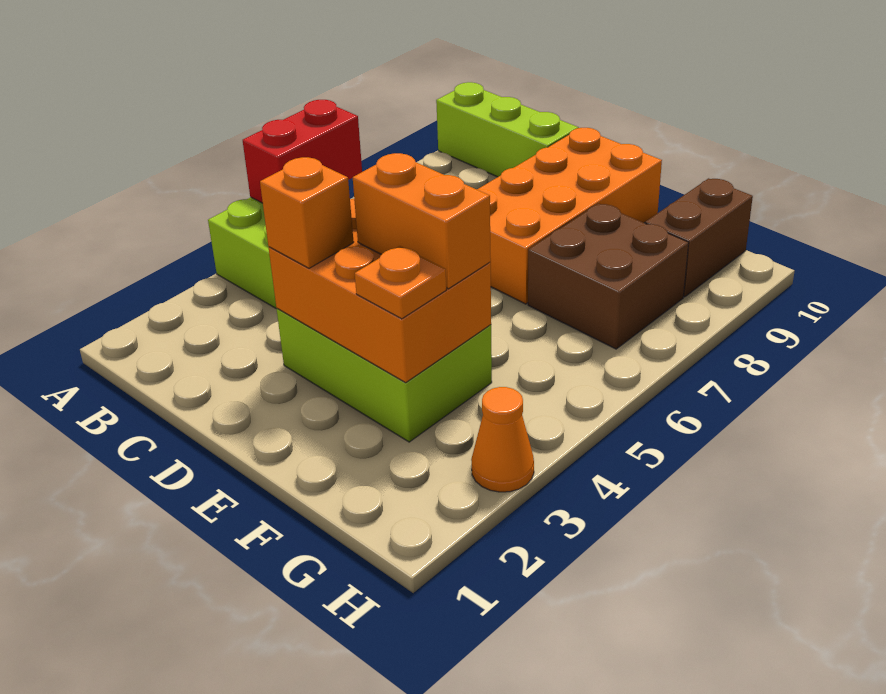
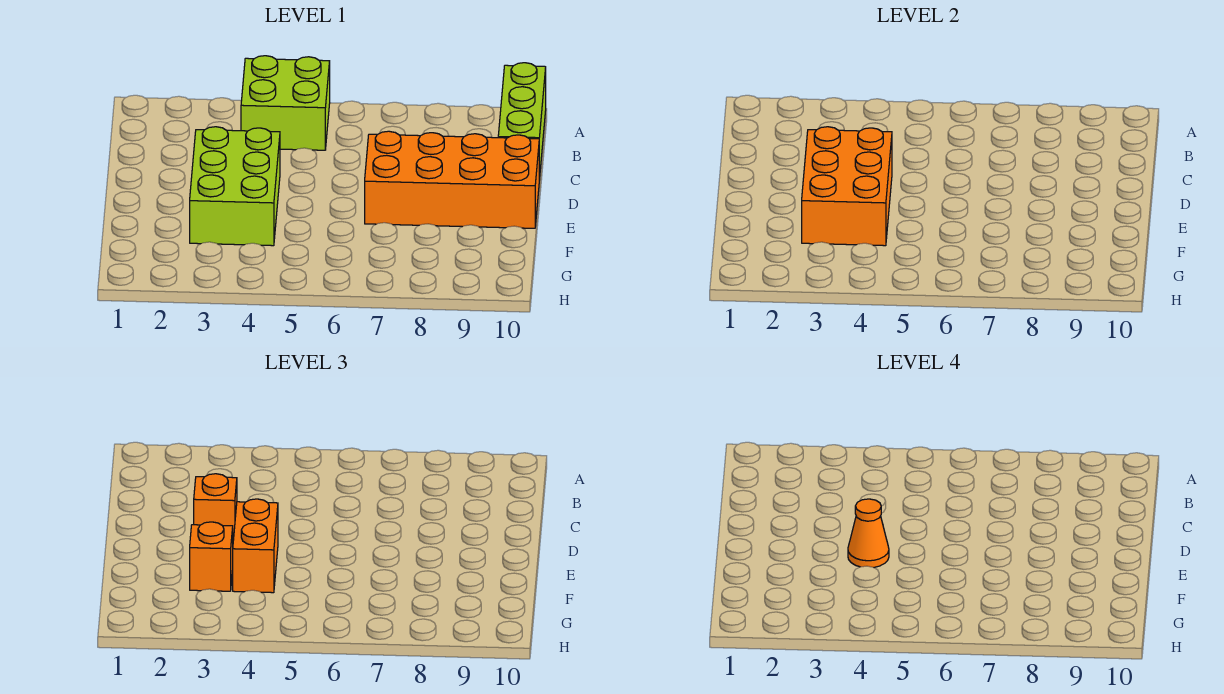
red brick A5:A6 level 2 -> none
orange plate F3 level 3 -> orange brick F3 level 3
brown brick F7:G8 level 1 -> none
brown brick G9:G10 level 1 -> none
orange cone H3 level 1 -> orange cone E4 level 4

